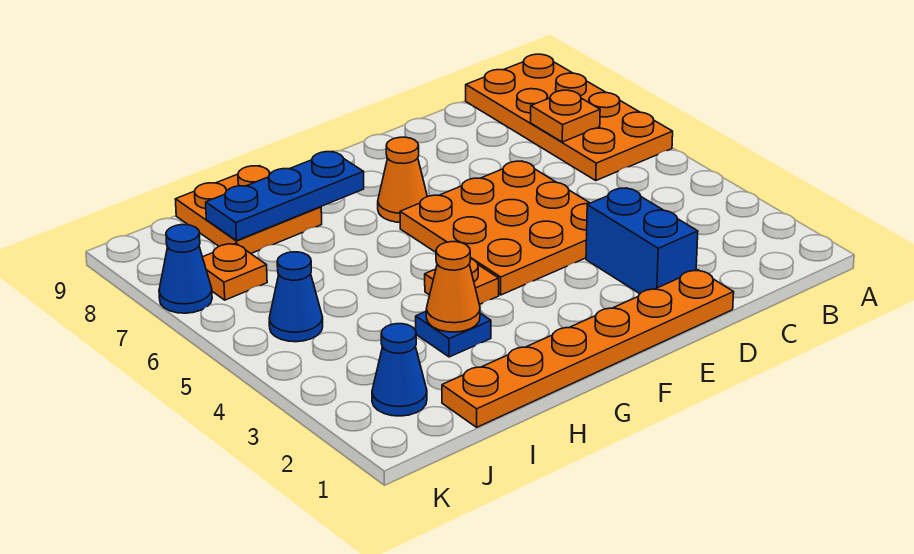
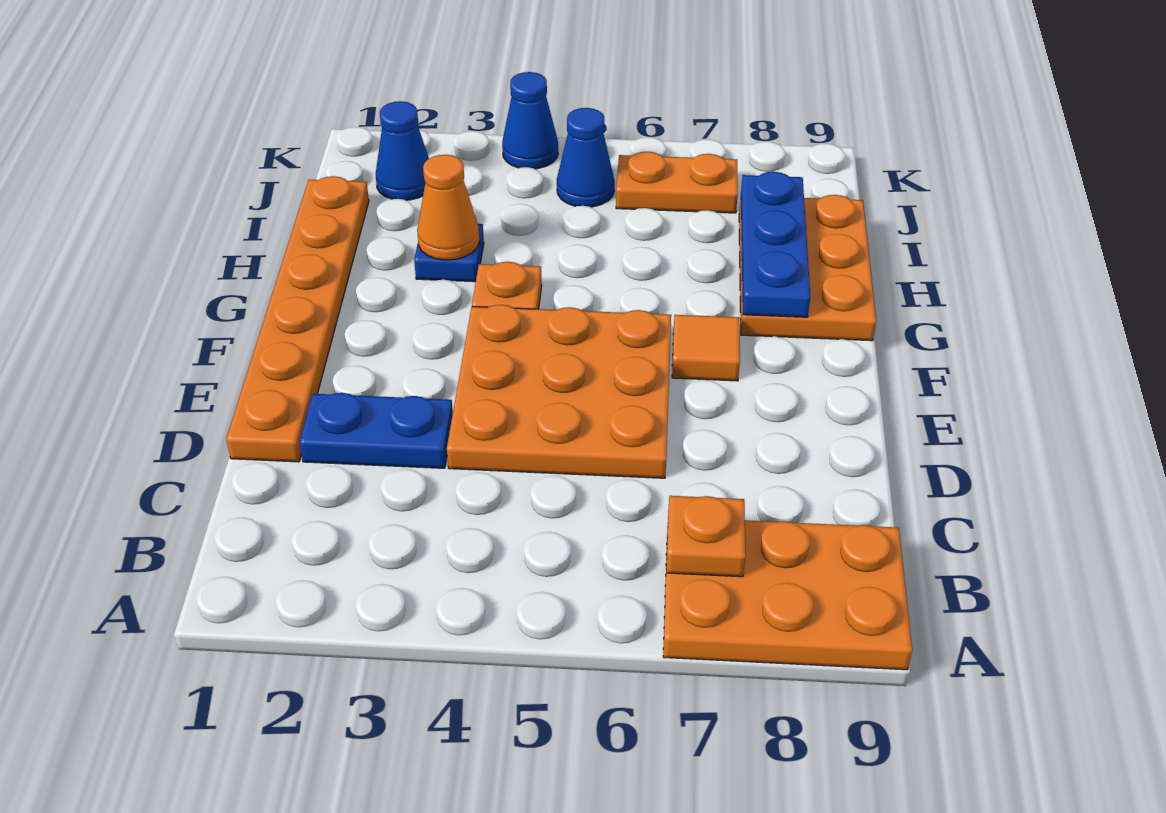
orange plate A6:B9 level 1 -> orange plate A7:B9 level 1
blue brick D2:D3 level 1 -> blue plate D2:D3 level 1
orange cone F7 level 1 -> orange tile F7 level 1
orange plate H8:I9 level 1 -> orange plate G8:I9 level 1
orange plate J7 level 1 -> orange plate J6:J7 level 1
blue cone K7 level 1 -> blue cone K4 level 1

